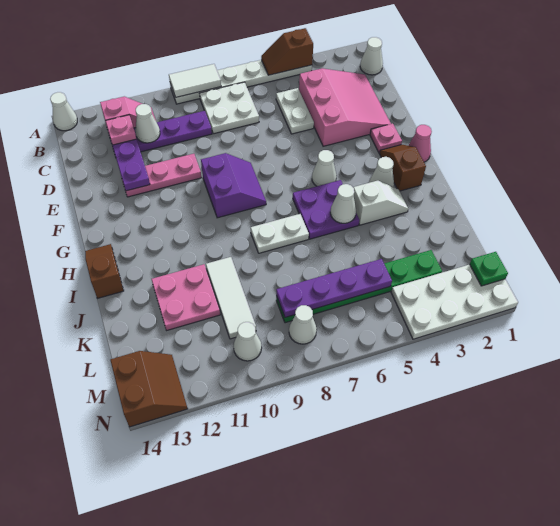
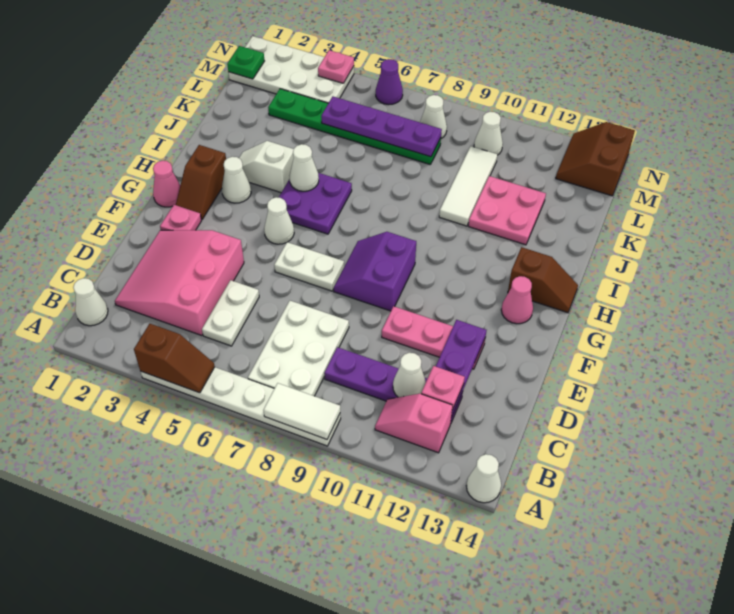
white plate B7:C8 level 1 -> white plate B7:D8 level 1
none -> pink cone G13 level 1
brown slope H14:I14 level 1 top I -> brown slope H13:H14 level 1 top 13
white plate I7:I8 level 1 -> white plate F6:F7 level 1
none -> pink plate N4 level 2
none -> purple cone N6 level 1

